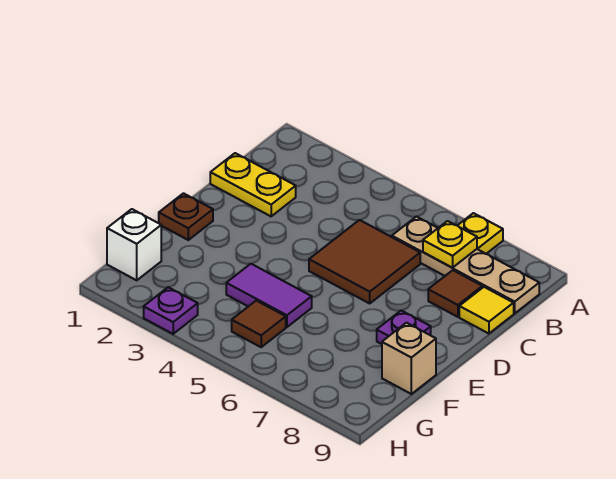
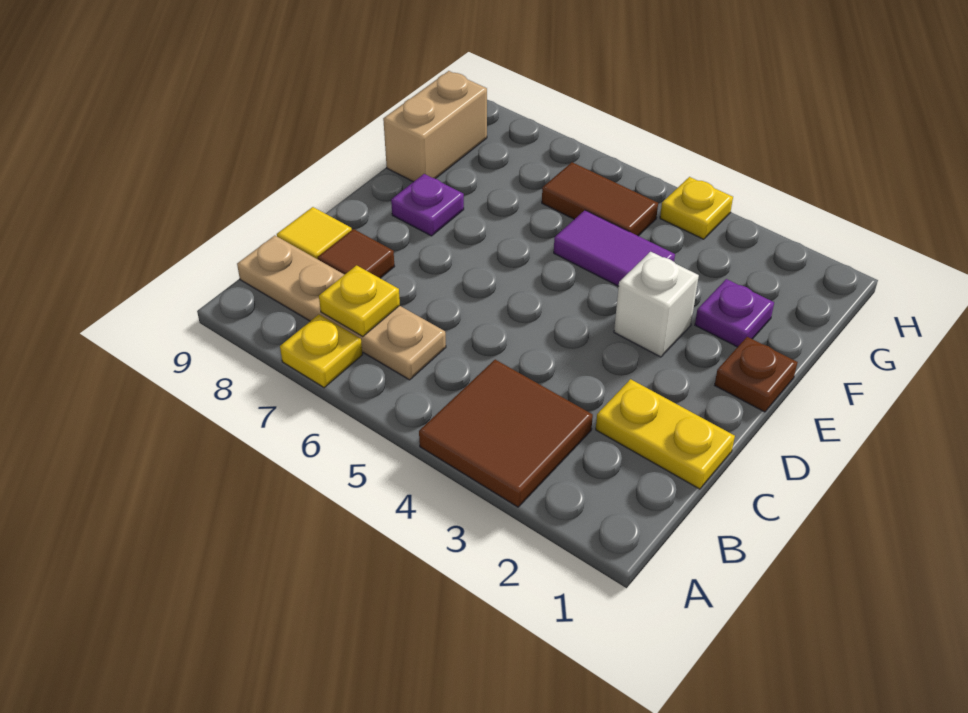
brown tile C5:D6 level 1 -> brown tile A3:B4 level 1
tan brick F9 level 1 -> tan brick F9:G9 level 1
white brick G1 level 1 -> white brick E3 level 1
brown tile G5 level 1 -> brown tile G5:G6 level 1
purple plate H3 level 1 -> purple plate F2 level 1
none -> yellow plate H4 level 1

